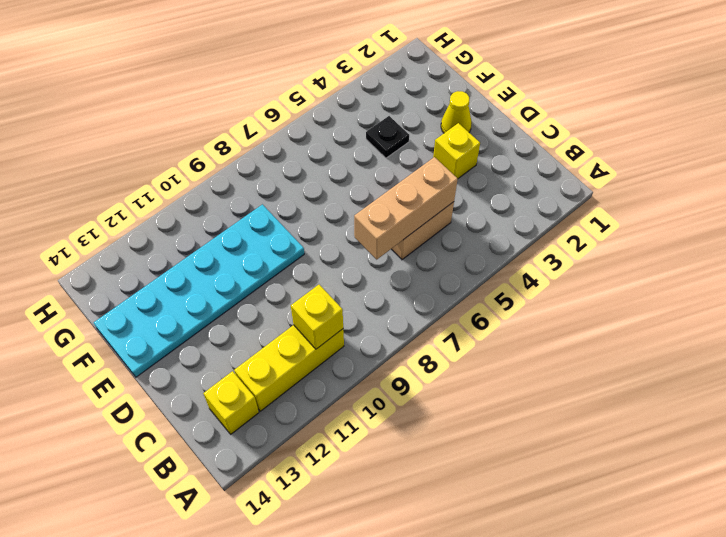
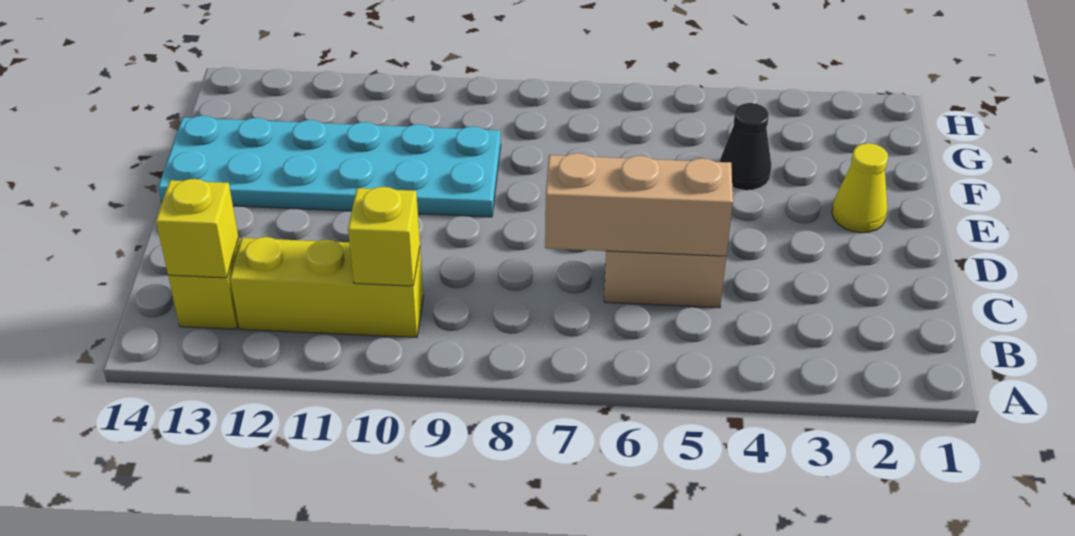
yellow brick D3 level 1 -> yellow brick B13 level 2
black plate F4 level 1 -> black cone F4 level 1

